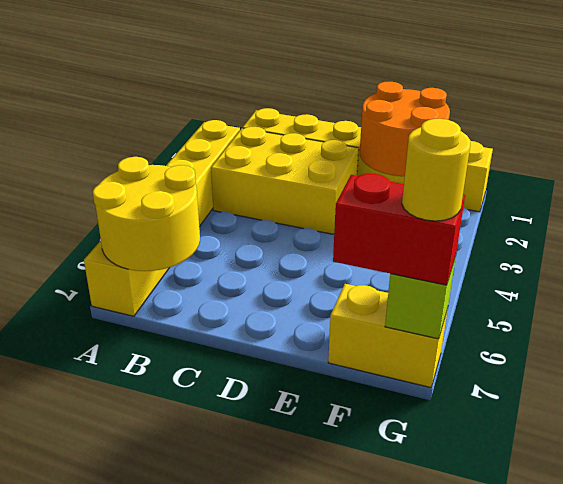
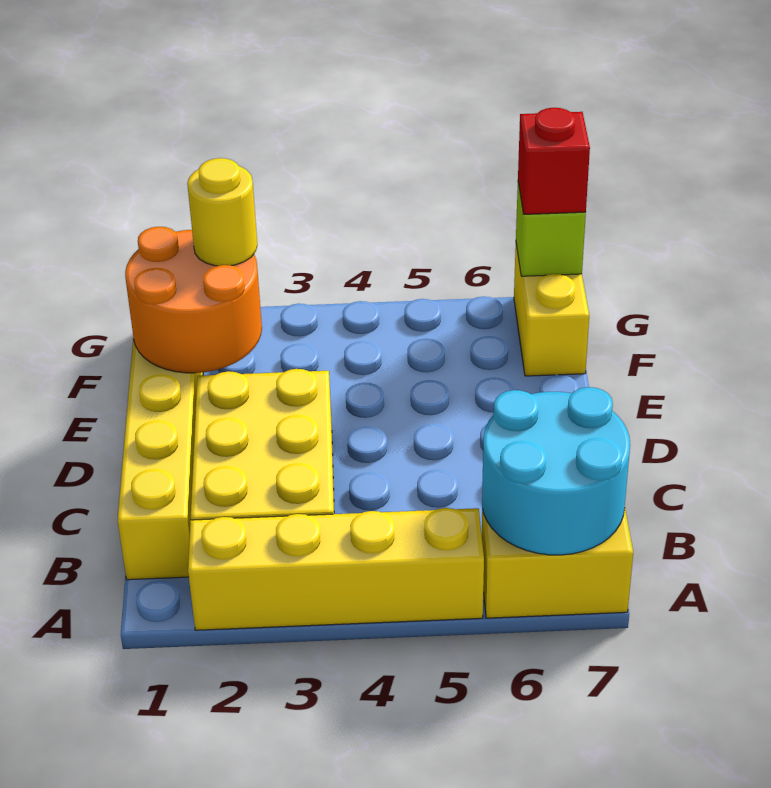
yellow round brick A6:B7 level 2 -> cyan round brick A6:B7 level 2
red brick F7:G7 level 3 -> red brick G7 level 3
yellow round brick G7 level 4 -> yellow round brick F2 level 3

